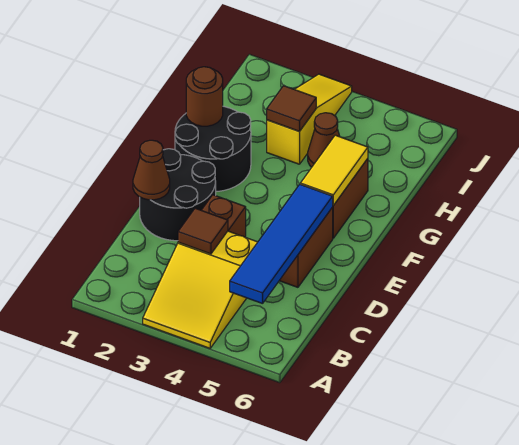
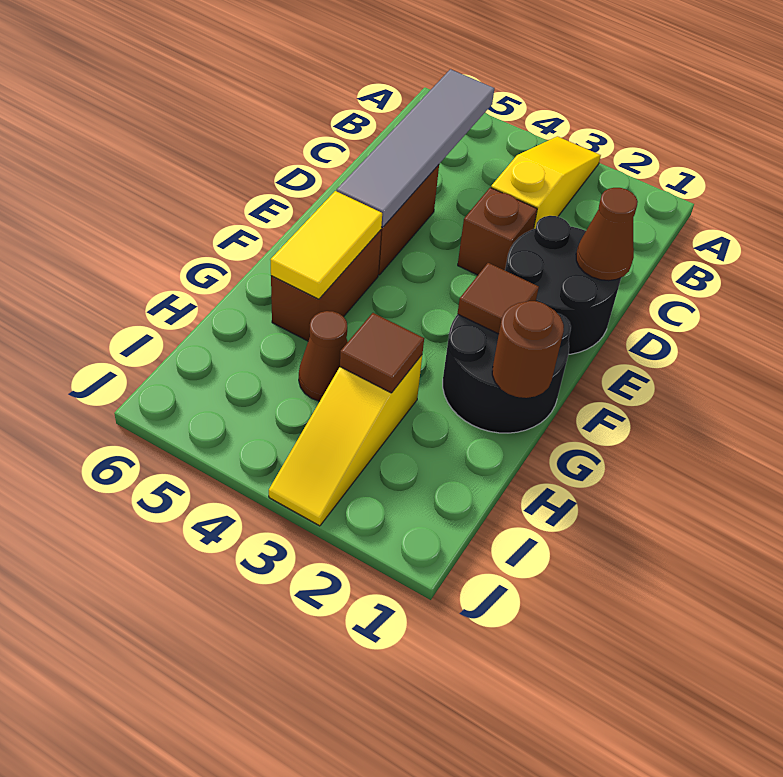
yellow slope A3:C4 level 1 top C -> yellow slope A3:C3 level 1 top C
blue tile B5:E5 level 2 -> grey tile B5:E5 level 2
brown tile C3 level 2 -> brown tile F2 level 2

